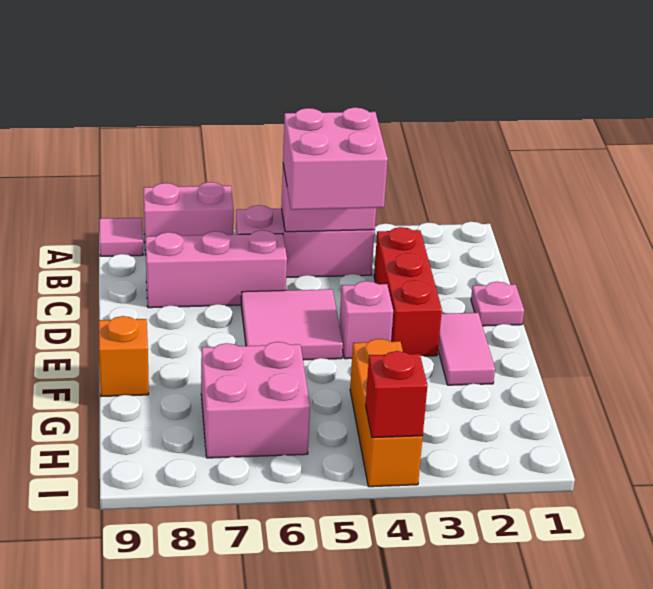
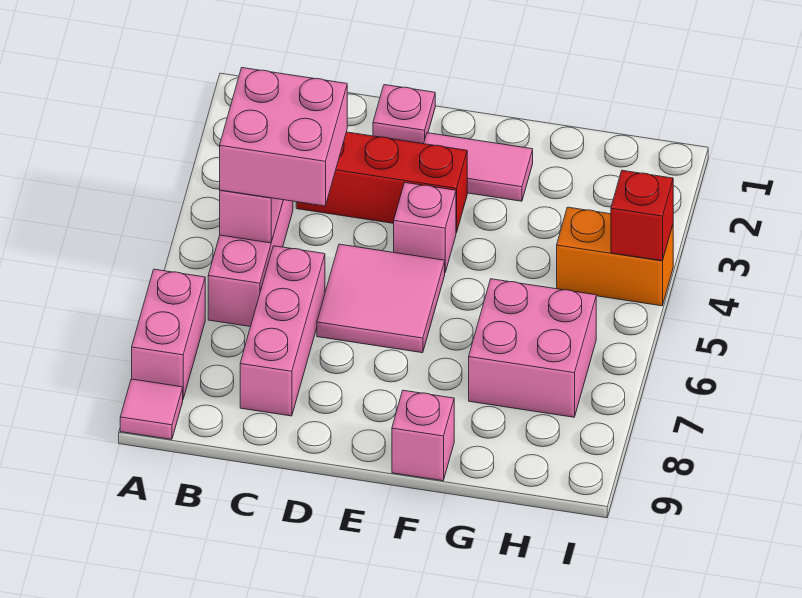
orange brick F9 level 1 -> pink brick F9 level 1
orange brick G4:I4 level 1 -> orange brick H4:I4 level 1

